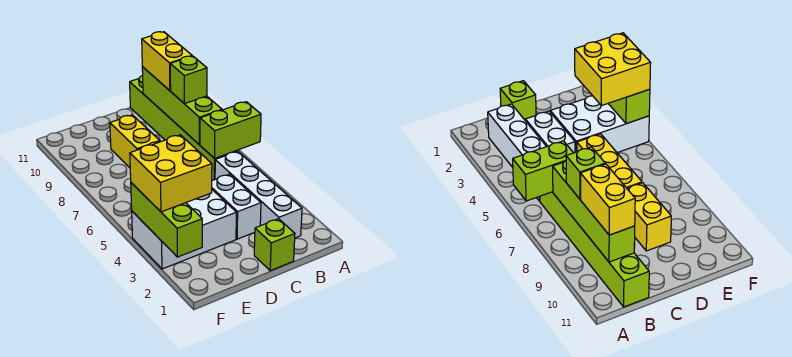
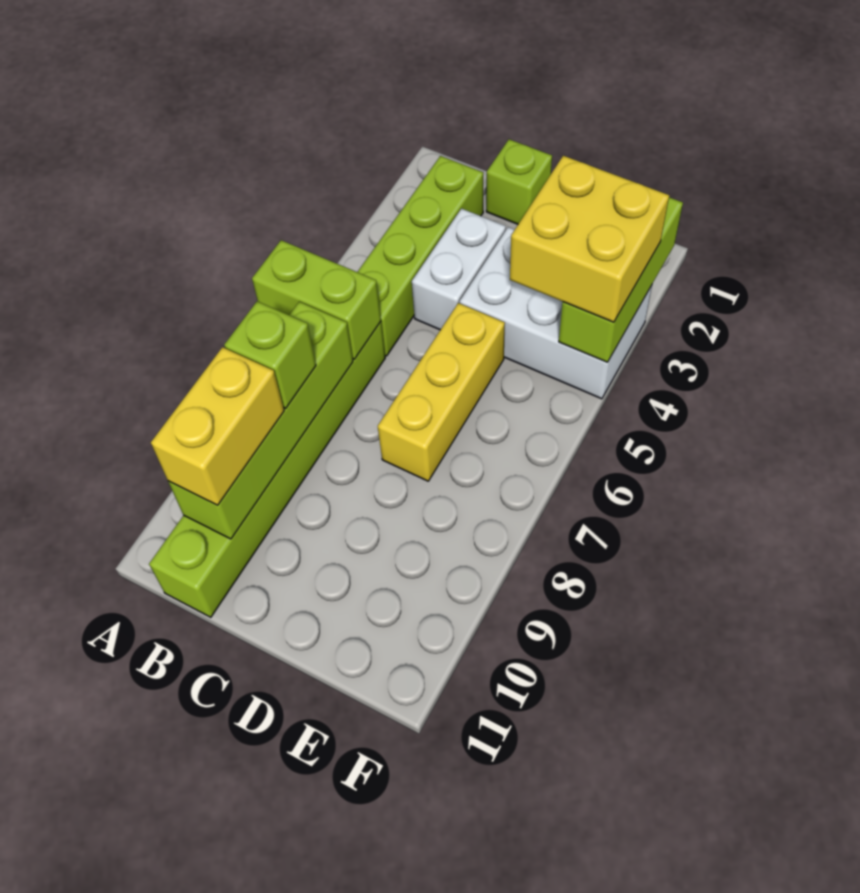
white brick B2:B5 level 1 -> lime brick B2:B5 level 1
yellow brick D8:D9 level 1 -> none

